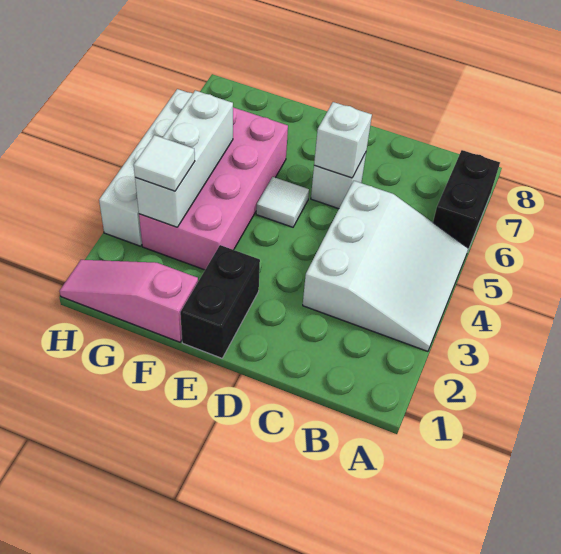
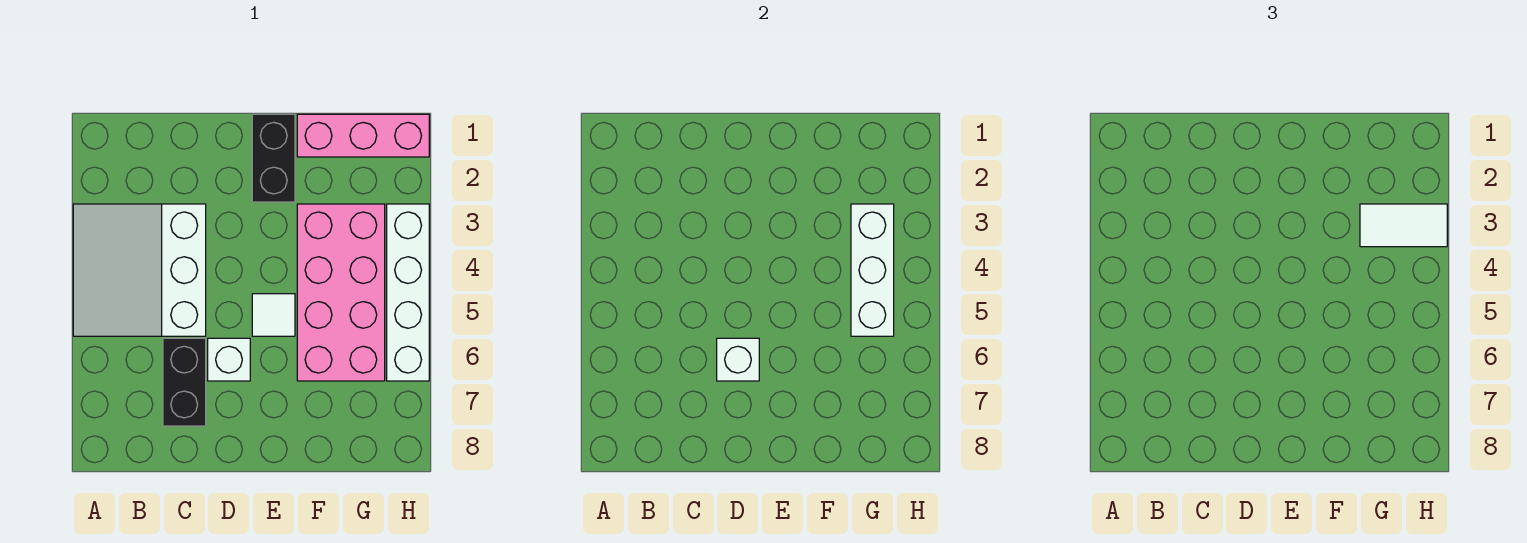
black brick A6:A7 level 1 -> black brick C6:C7 level 1
pink slope F1:H1 level 1 top F -> pink brick F1:H1 level 1
white tile G3 level 3 -> white tile G3:H3 level 3

